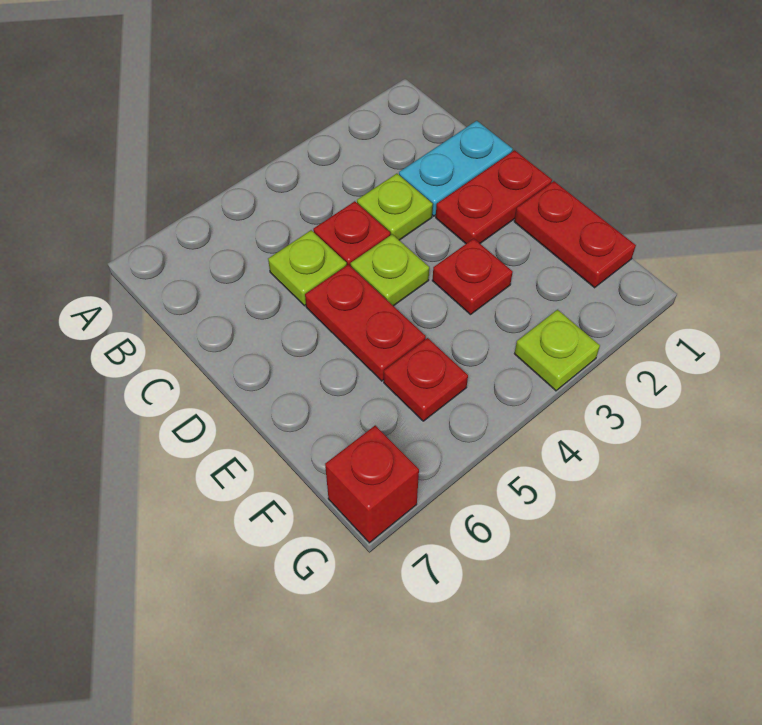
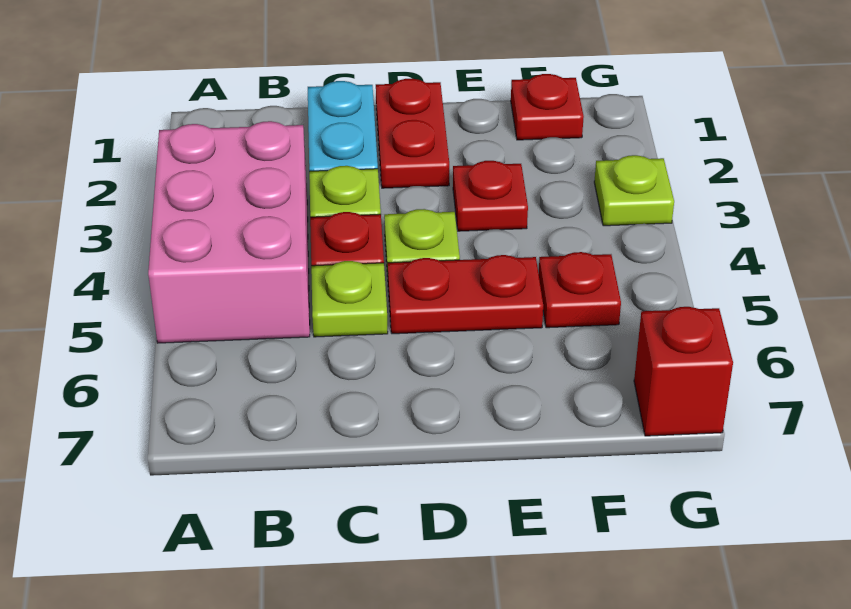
none -> pink brick A3:B5 level 1
red plate E1:F1 level 1 -> red plate F1 level 1

